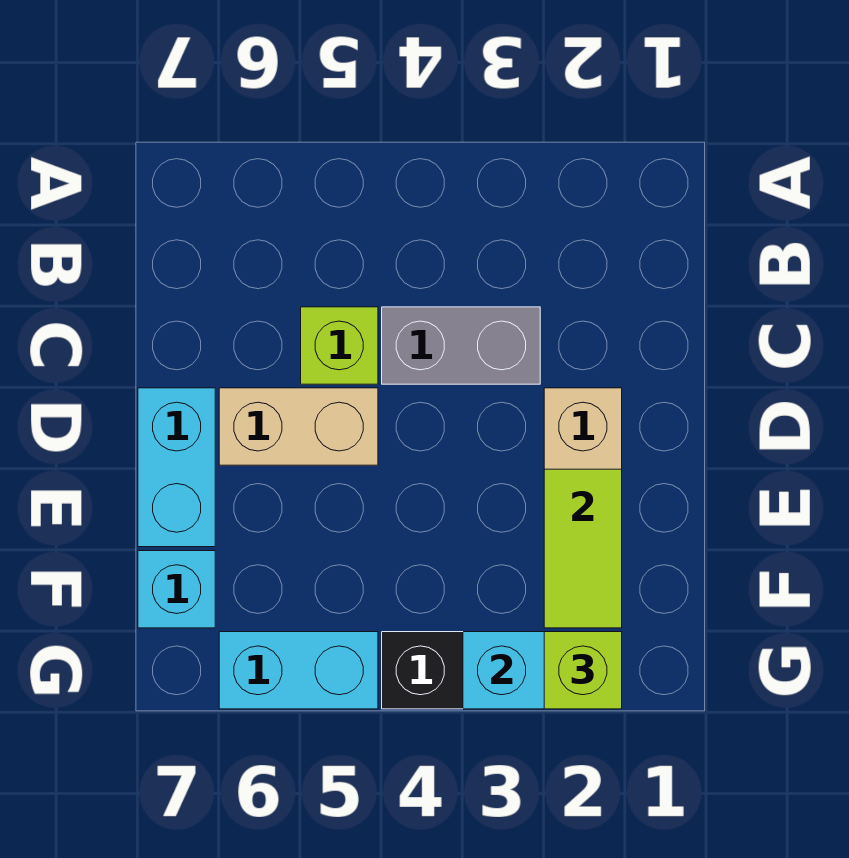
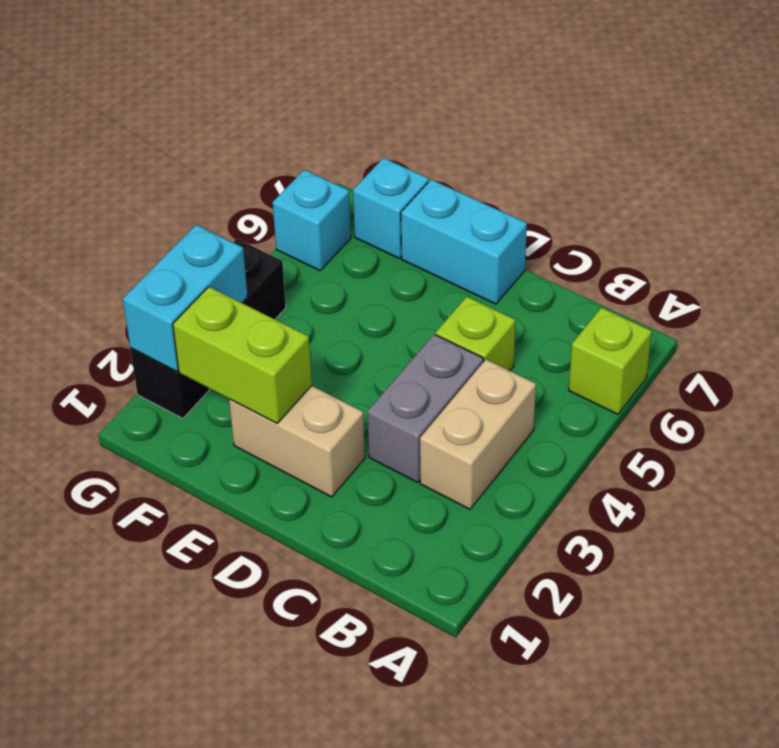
tan brick D5:D6 level 1 -> tan brick B3:B4 level 1
lime tile E2:F2 level 2 -> lime brick E2:F2 level 2
lime brick G2 level 3 -> lime brick A6 level 1
cyan brick G5:G6 level 1 -> cyan brick G6 level 1

